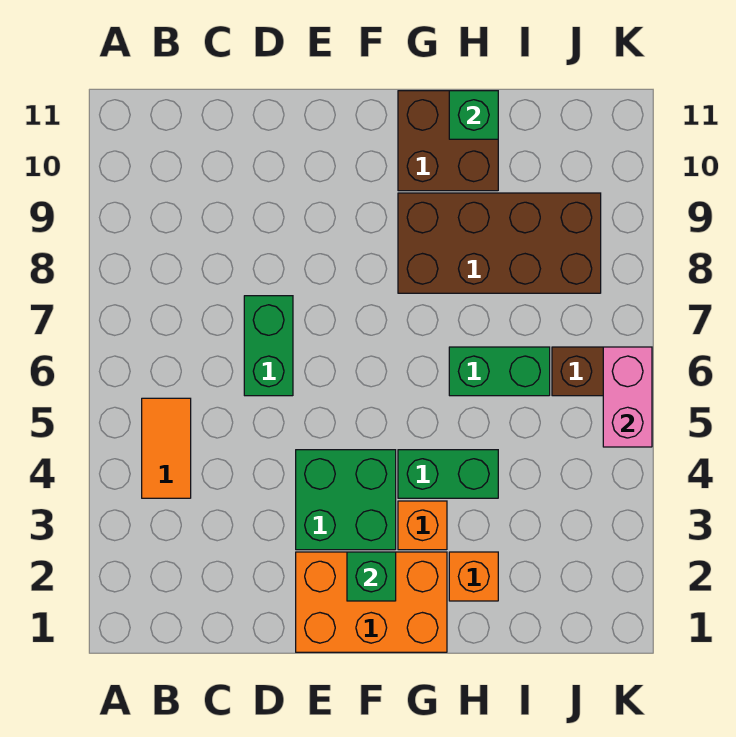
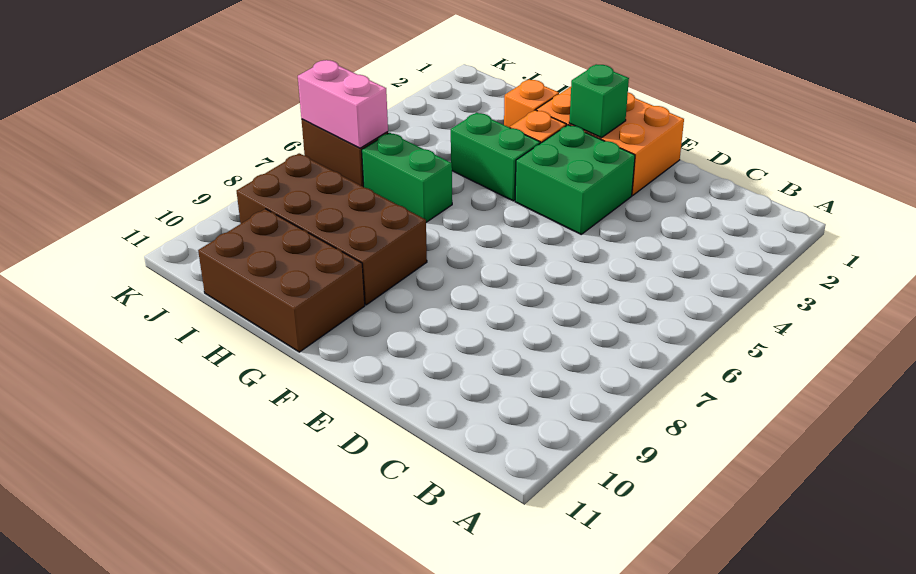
orange tile B4:B5 level 1 -> none
green brick D6:D7 level 1 -> none
brown brick G10:H11 level 1 -> brown brick G10:I11 level 1
green brick H11 level 2 -> none
pink brick K5:K6 level 2 -> pink brick J6:K6 level 2

